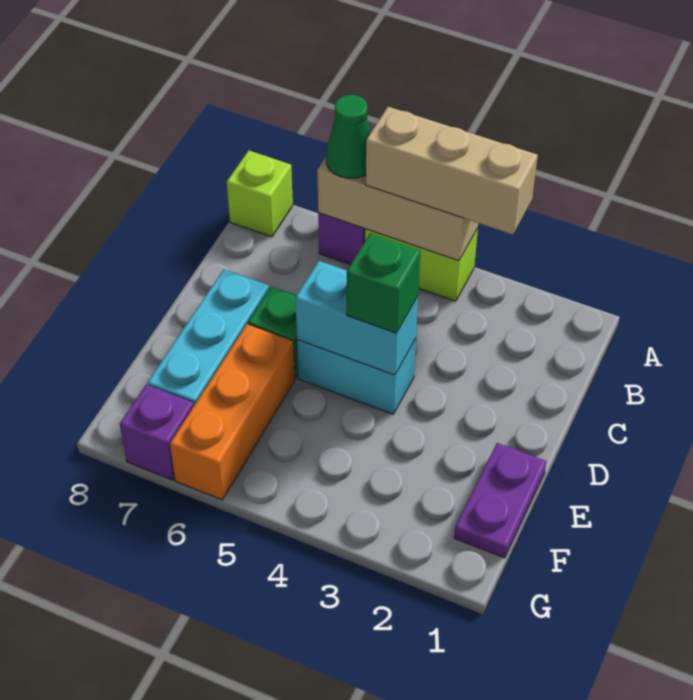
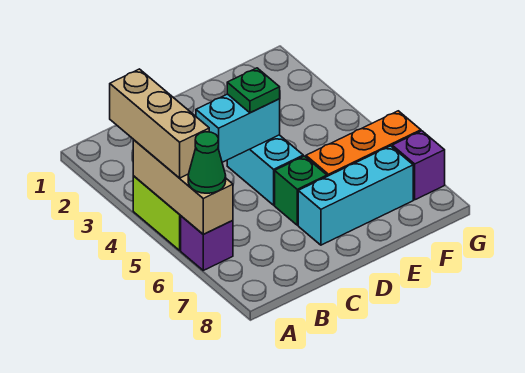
lime brick A8 level 1 -> none
cyan brick D4:D5 level 2 -> cyan brick C4:D4 level 2
green brick D4 level 3 -> green plate D4 level 3
purple plate E1:F1 level 1 -> none

